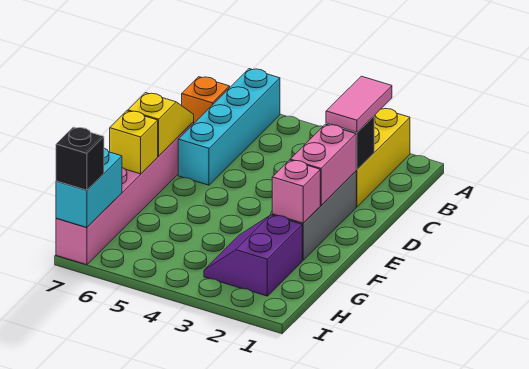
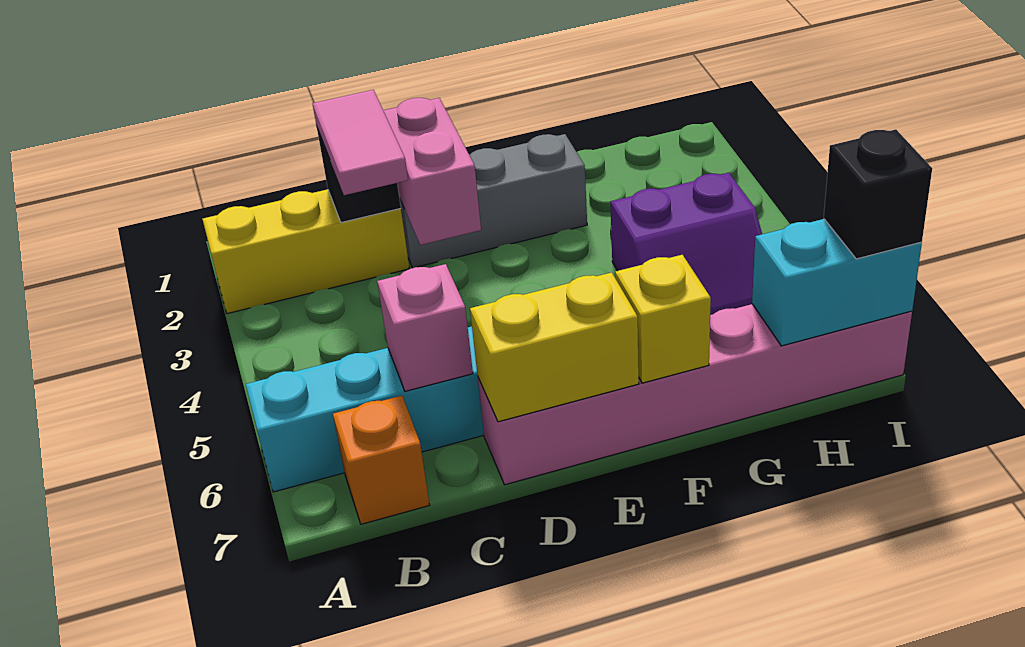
pink tile B2:C2 level 3 -> pink tile C2:C3 level 3
pink brick D2:E2 level 2 -> pink brick D2:D3 level 2
yellow slope D7:E7 level 2 top E -> yellow brick D7:E7 level 2
pink brick F2 level 2 -> pink brick C6 level 2
purple slope G2:H3 level 1 top 2 -> purple slope G4:H5 level 1 top 4

